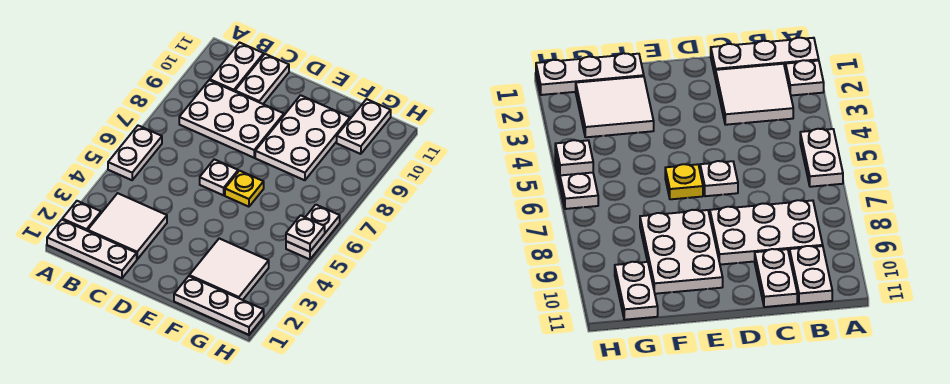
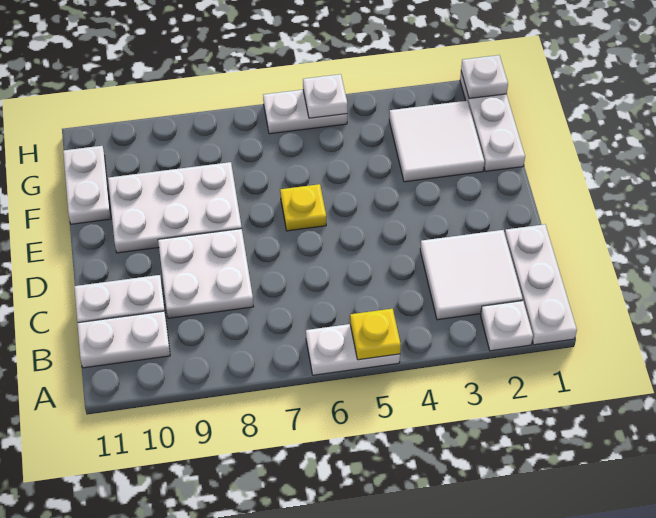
none -> yellow plate A5 level 2
white plate B8:D9 level 1 -> white plate C8:D9 level 1
white plate D6 level 1 -> white plate H1 level 2
white plate G10:G11 level 1 -> white plate F11:G11 level 1

